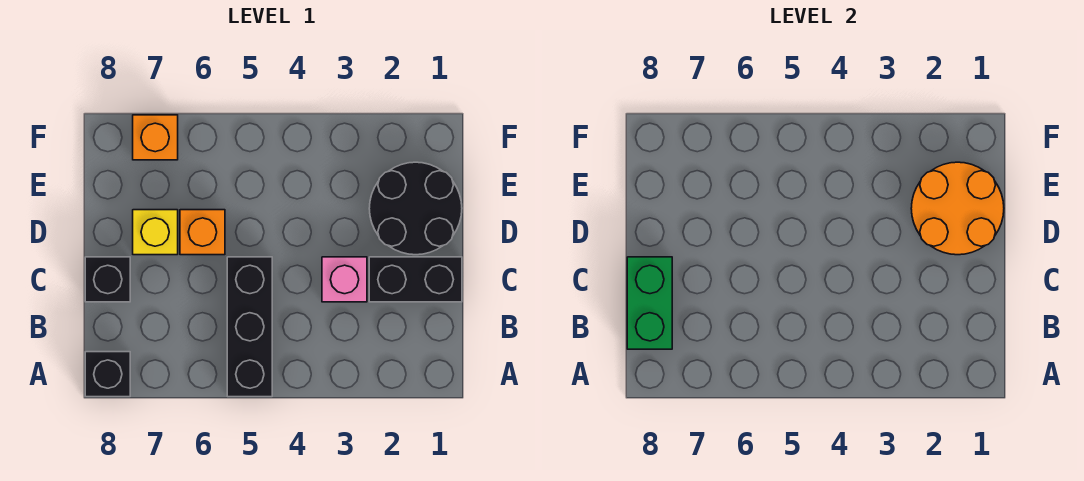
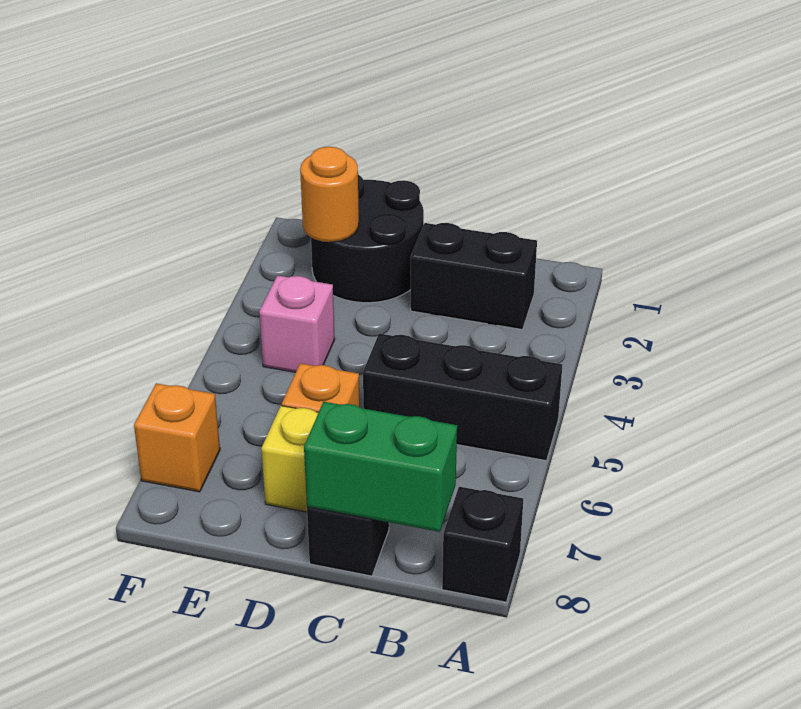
black brick C1:C2 level 1 -> black brick B2:C2 level 1
pink brick C3 level 1 -> pink brick E4 level 1
orange round brick D1:E2 level 2 -> orange round brick E2 level 2

